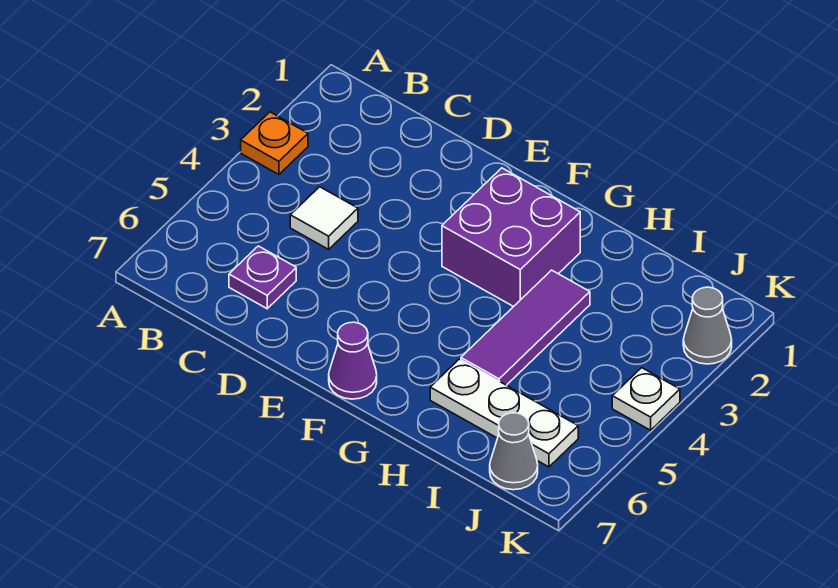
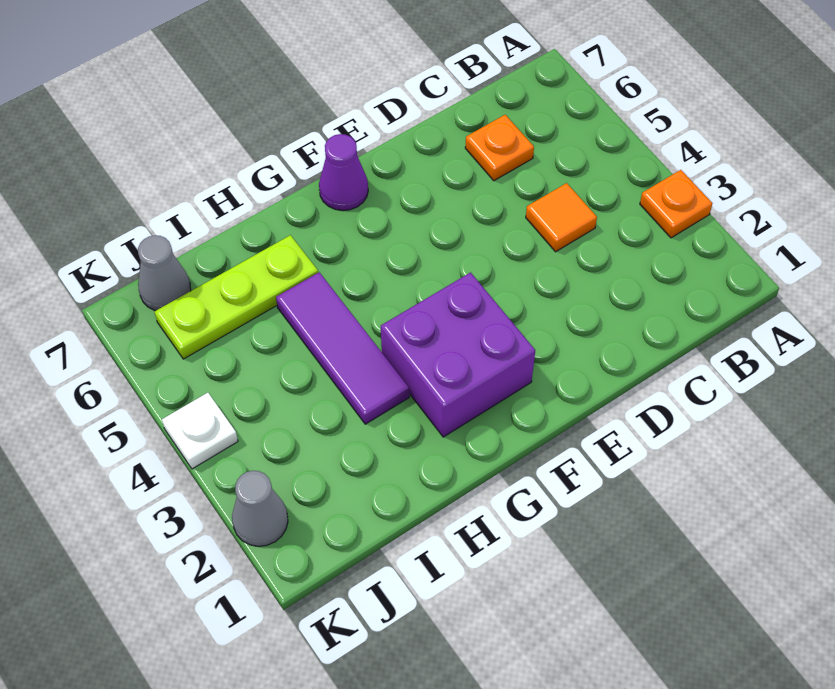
white tile C4 level 1 -> orange tile C4 level 1
purple plate C6 level 1 -> orange plate C6 level 1
white plate H6:J6 level 1 -> lime plate H6:J6 level 1

